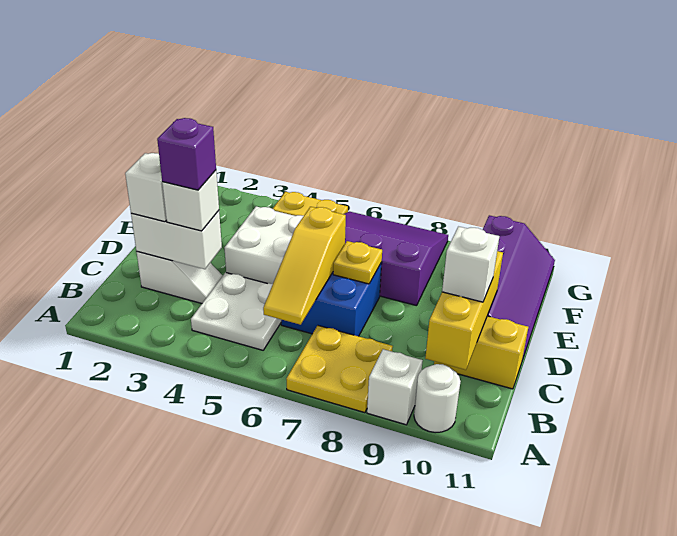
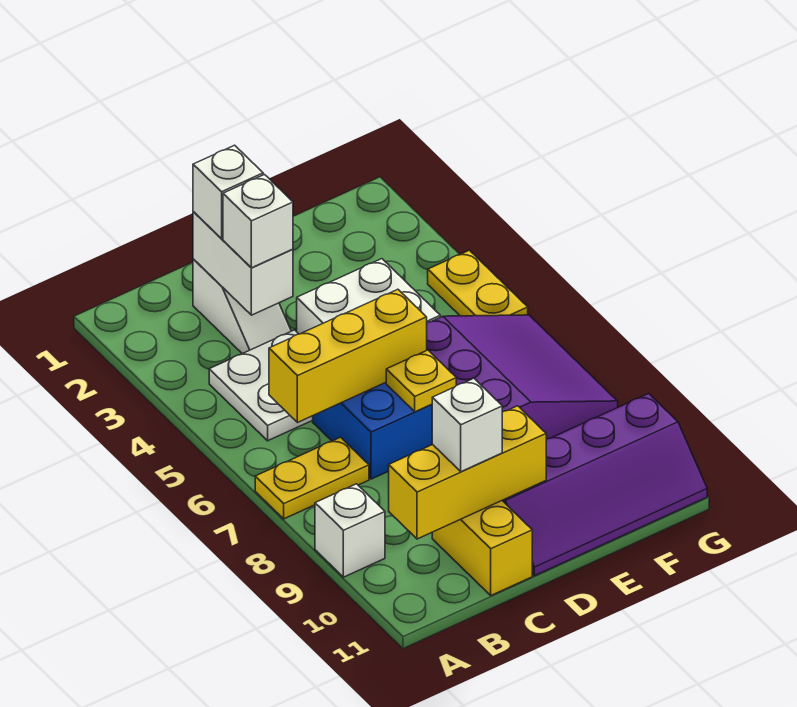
yellow plate A7:B8 level 1 -> yellow plate A7:B7 level 1
white round brick A10 level 1 -> none
yellow slope B6:D6 level 2 top D -> yellow brick B6:D6 level 2
purple brick C3 level 4 -> none

